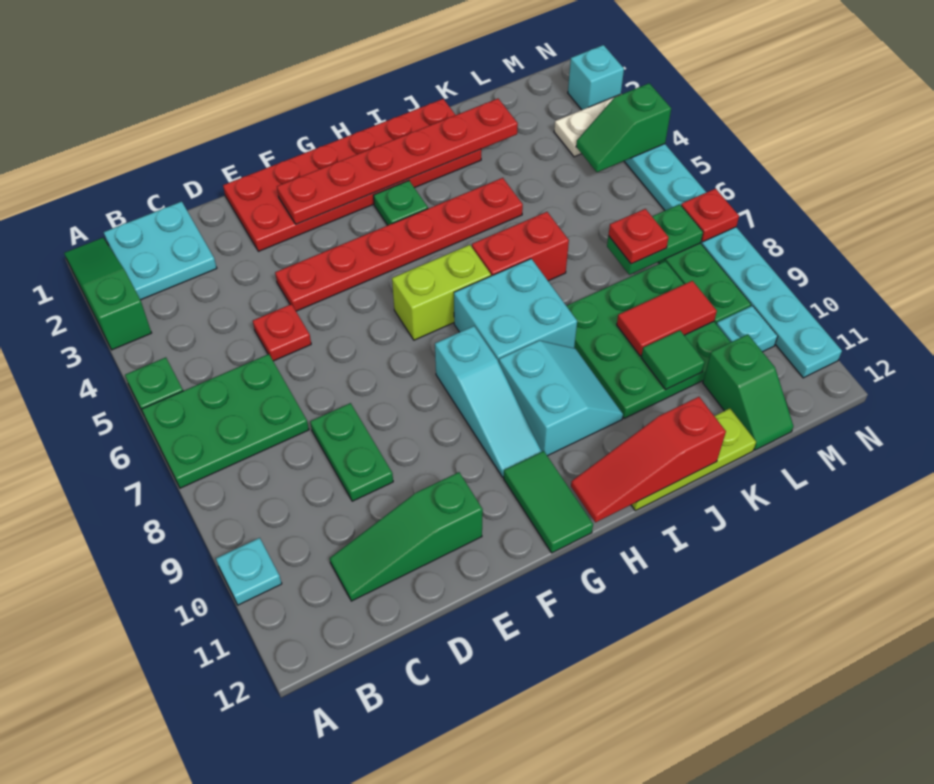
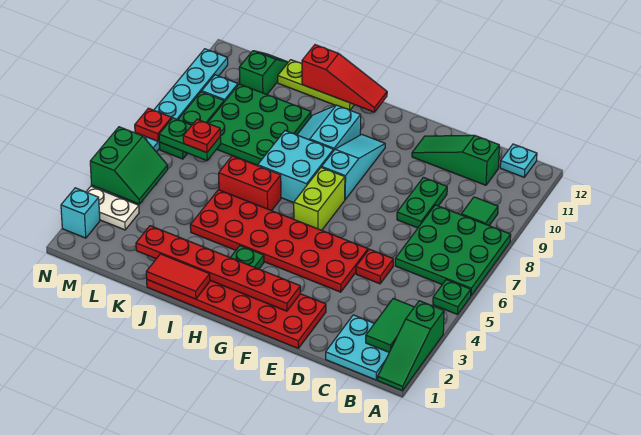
green plate A6:C7 level 1 -> green plate A6:C8 level 1
cyan plate A10 level 1 -> cyan plate B12 level 1
green slope C11:E11 level 1 top E -> green slope C11:E11 level 1 top C
red plate E4:J4 level 1 -> red plate E4:J5 level 1
lime brick G6:H6 level 1 -> lime brick G6:G7 level 1
green tile G11:G12 level 1 -> green tile B2:B3 level 2
red tile K9:L9 level 2 -> red tile I1:J1 level 2
green tile K10 level 2 -> green tile B9 level 1
green slope M4:N4 level 2 top N -> green slope M4:N5 level 2 top N

